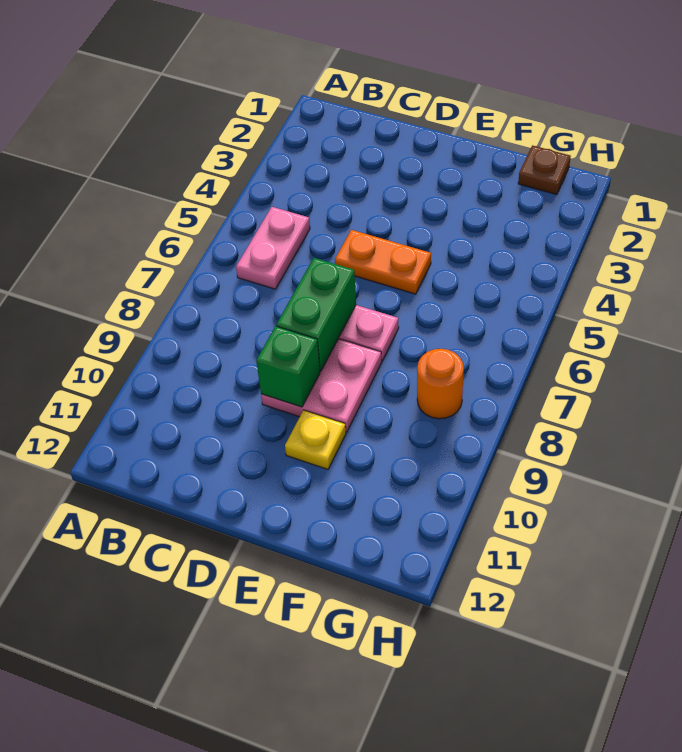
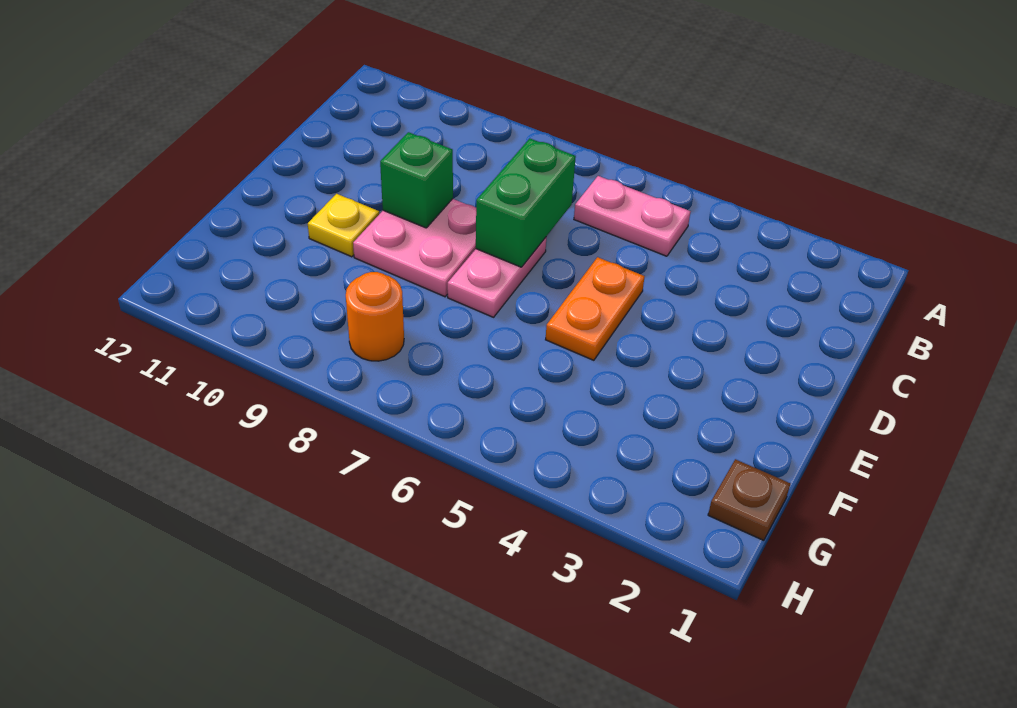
green brick D7:D8 level 2 -> green brick C7:D7 level 2

